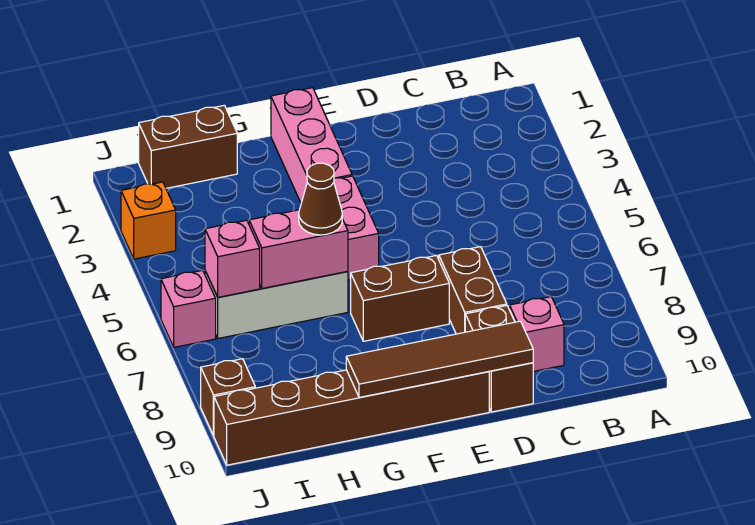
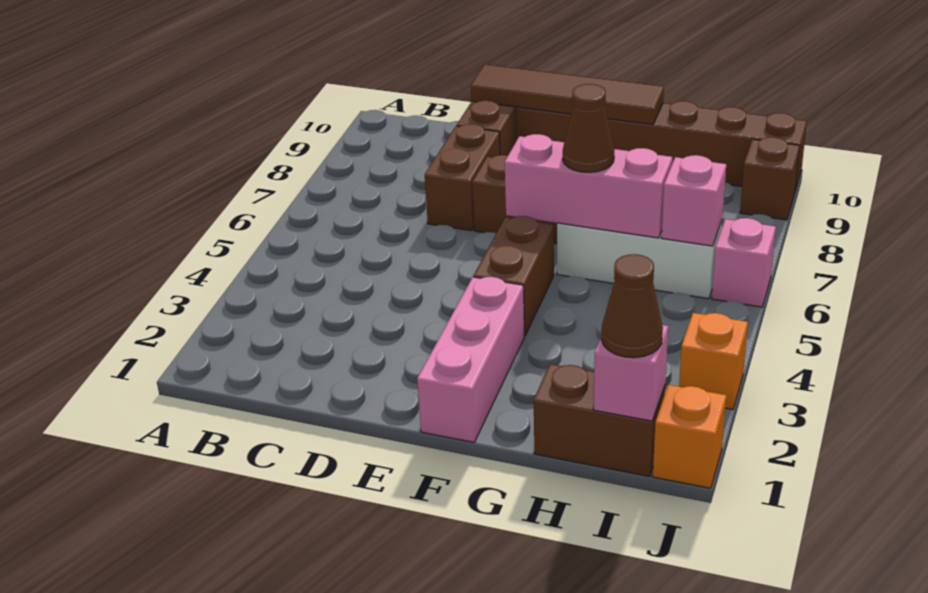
pink brick C9 level 1 -> pink brick I1 level 2
pink brick F4:F5 level 1 -> brown brick F4:F5 level 1
pink brick G6:H6 level 2 -> pink brick F6:H6 level 2
none -> brown cone I1 level 3
none -> orange brick J1 level 1

